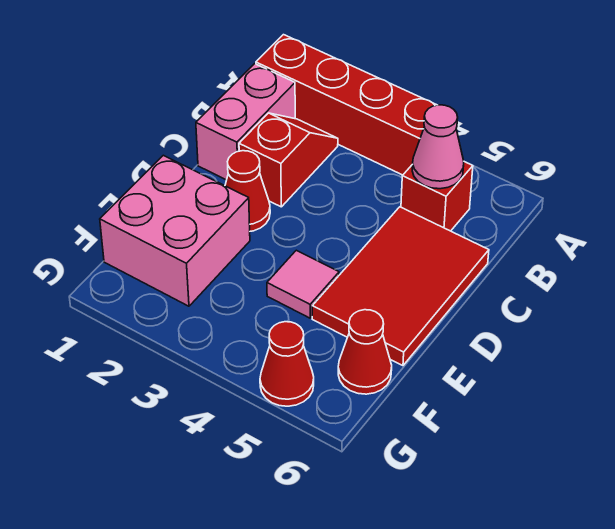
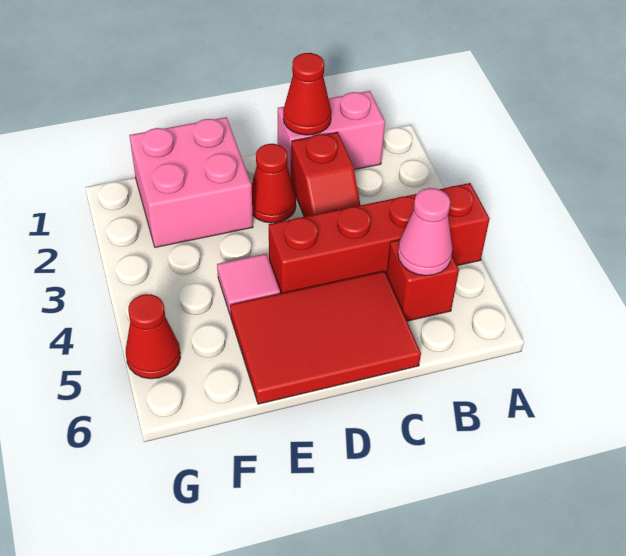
red brick A1:A4 level 1 -> red brick A4:D4 level 1
red slope B2:C2 level 1 top C -> red slope C2:C3 level 1 top 2
red cone F6 level 1 -> red cone C1 level 2

